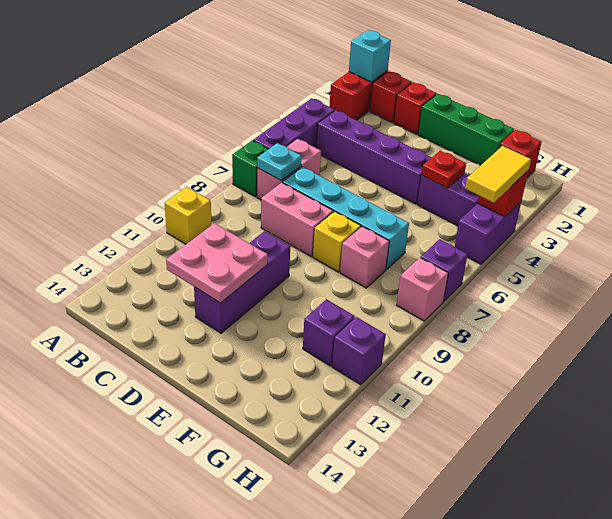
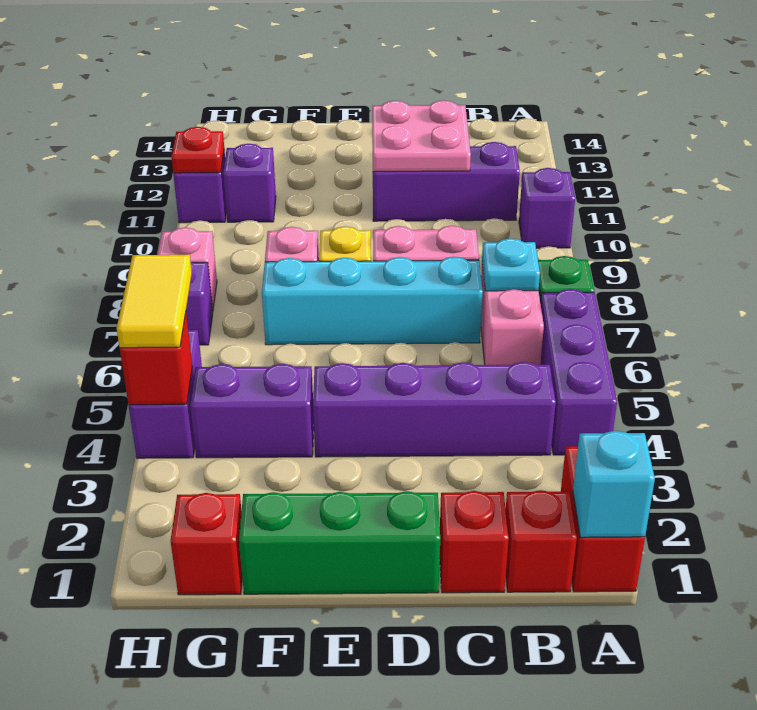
yellow brick A10 level 1 -> purple brick A10 level 1
purple brick D10:D12 level 1 -> purple brick B11:D11 level 1
red plate F4 level 2 -> red plate H11 level 2

